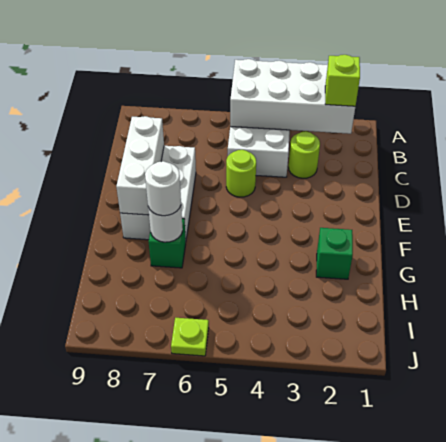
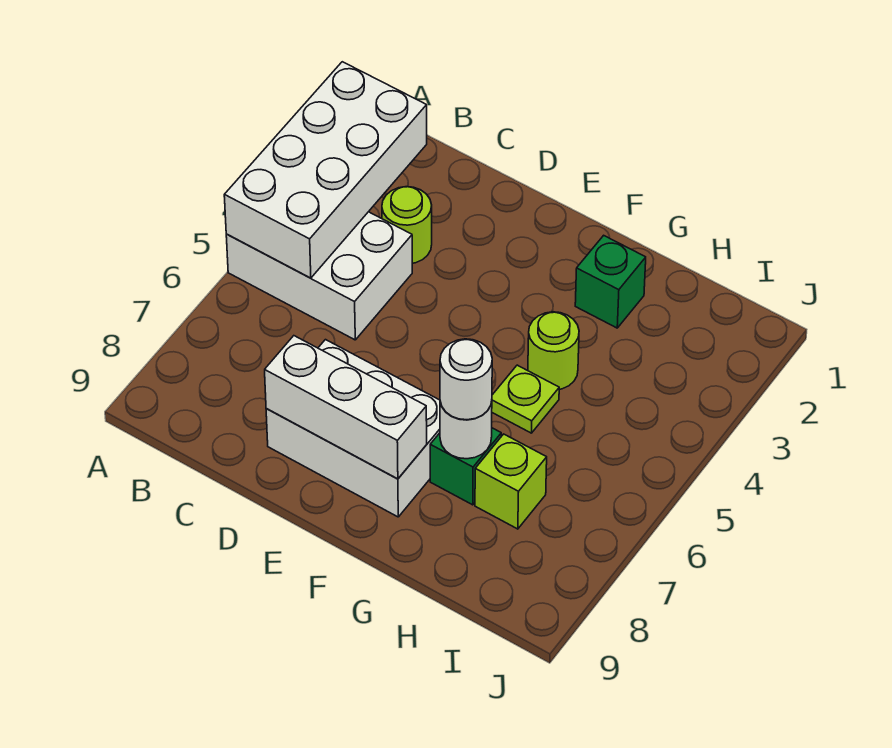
lime brick B2 level 3 -> lime brick H7 level 1
lime round brick D5 level 1 -> lime round brick G4 level 1
lime plate J6 level 1 -> lime plate G5 level 1

